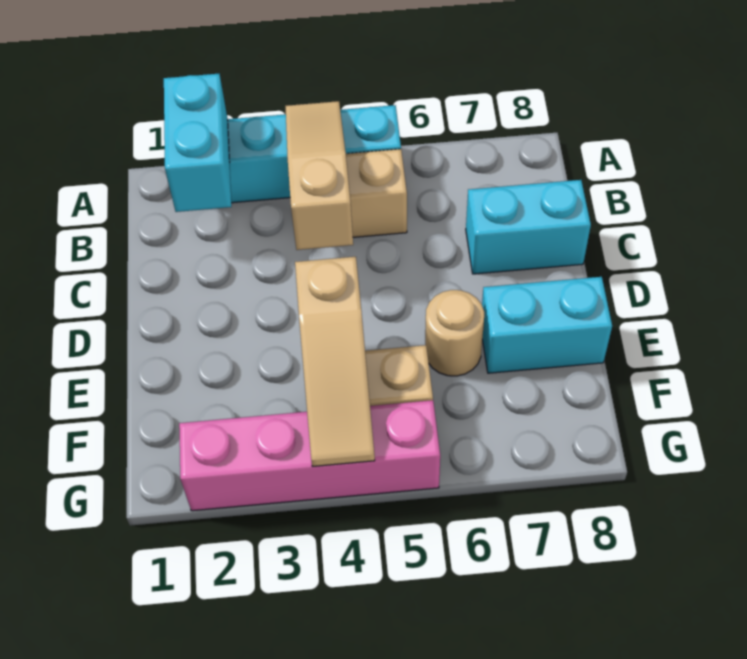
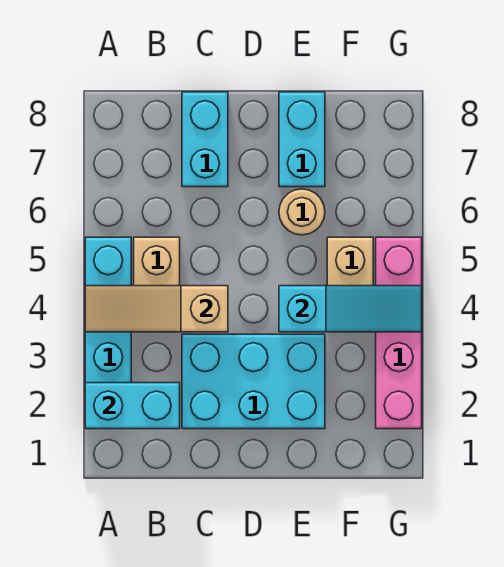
none -> cyan brick C2:E3 level 1
tan slope E4:G4 level 2 top E -> cyan slope E4:G4 level 2 top E

